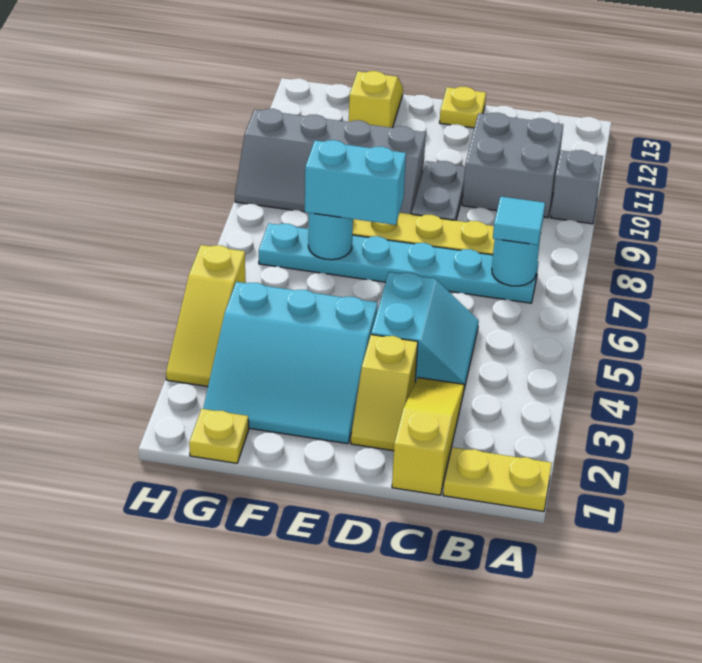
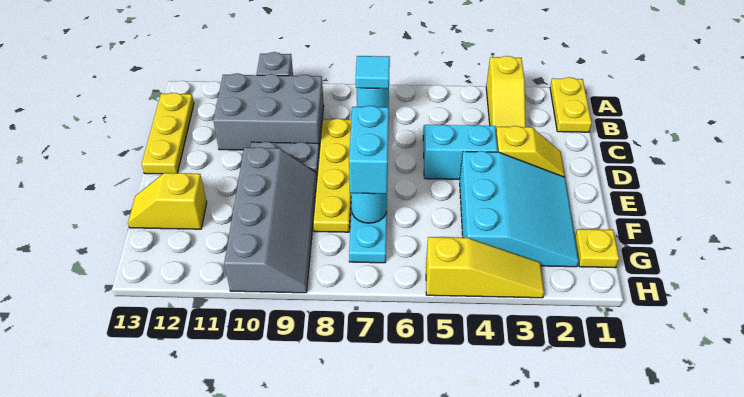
grey brick B10:C11 level 1 -> grey brick B9:C11 level 1
yellow slope C1:C3 level 1 top 1 -> yellow slope A3:C3 level 1 top A
yellow plate D13 level 1 -> yellow plate B13:D13 level 1

